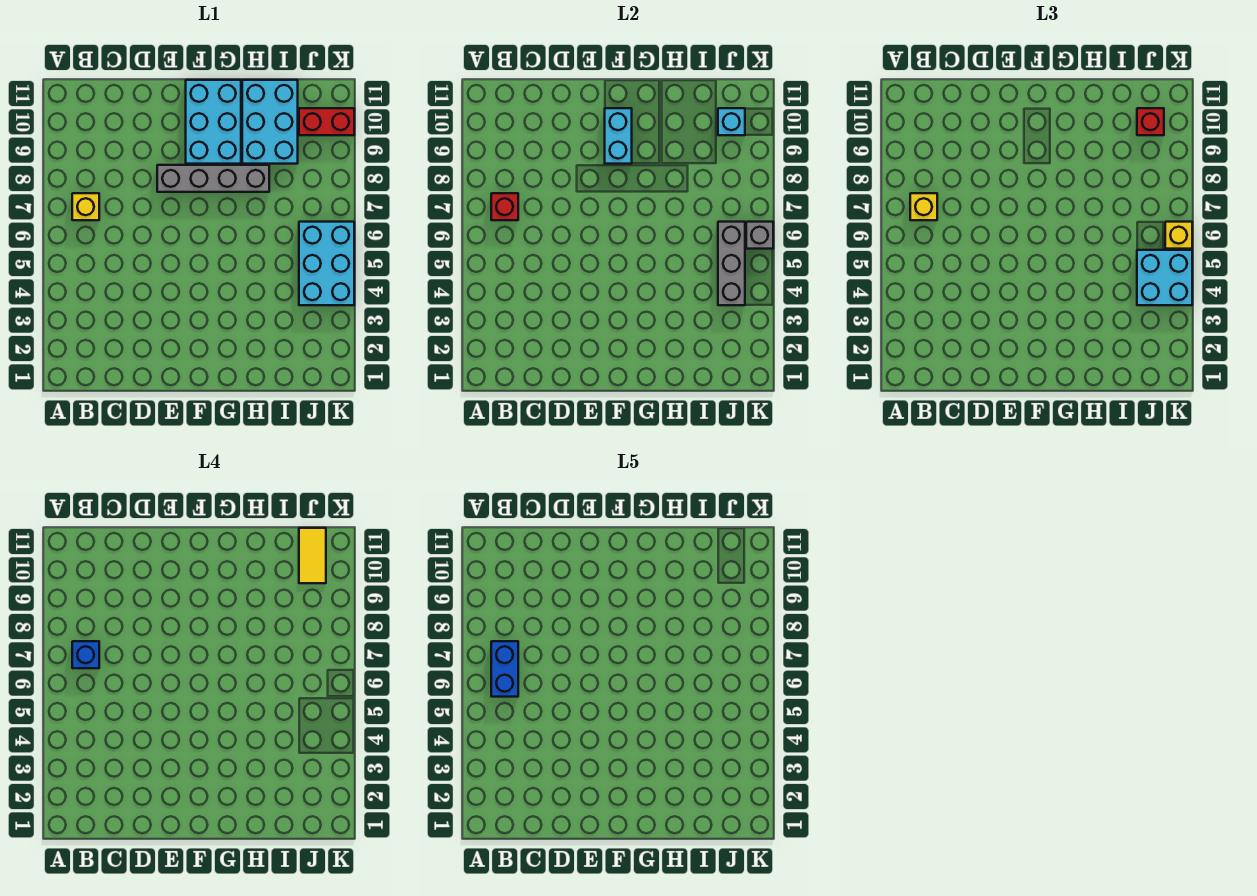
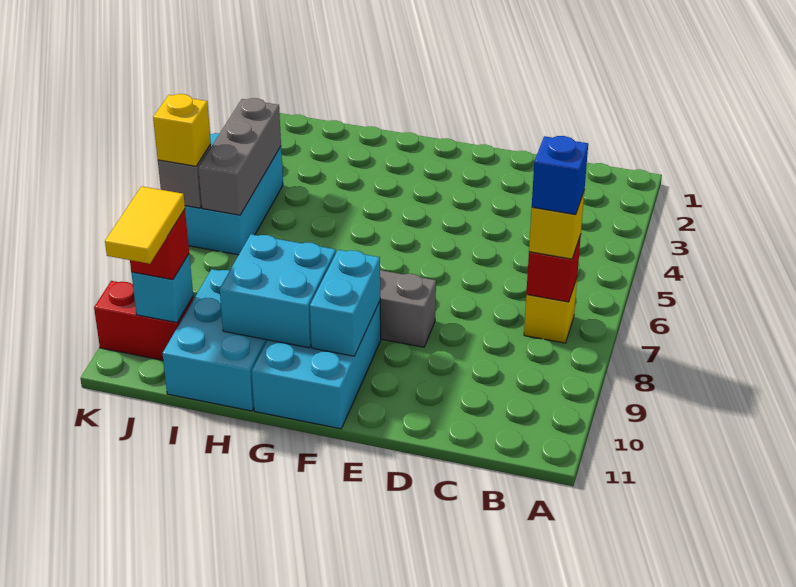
blue brick B6:B7 level 5 -> none
cyan brick J4:K5 level 3 -> cyan brick G9:H10 level 2

